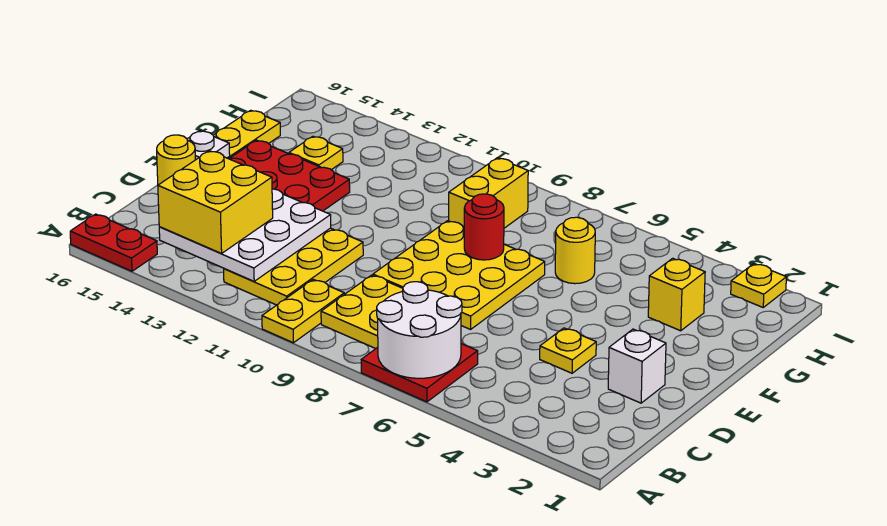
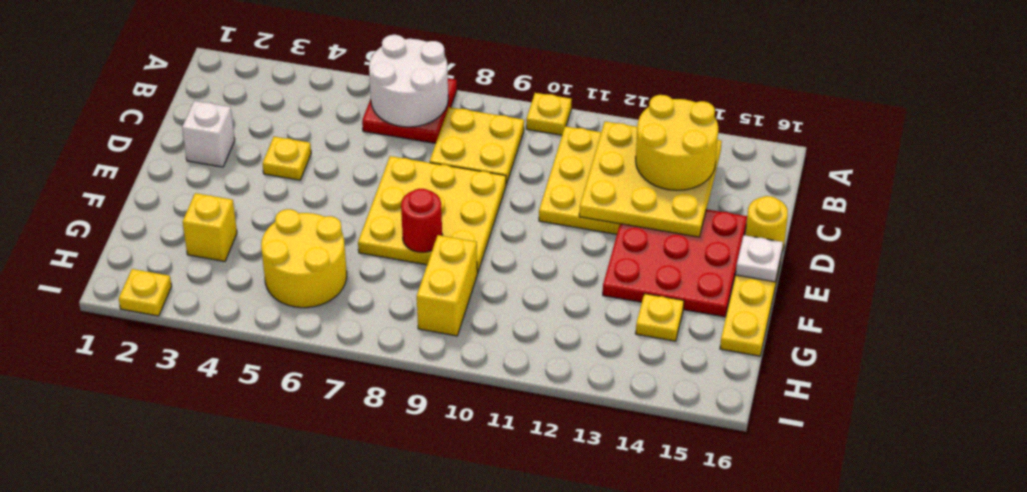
yellow plate A10:B10 level 1 -> yellow plate A10 level 1
red plate A15:A16 level 1 -> none
white plate B12:D14 level 2 -> yellow plate B12:D14 level 2
yellow brick B13:C14 level 3 -> yellow round brick B13:C14 level 3
yellow round brick G6 level 1 -> yellow round brick G5:H6 level 1

